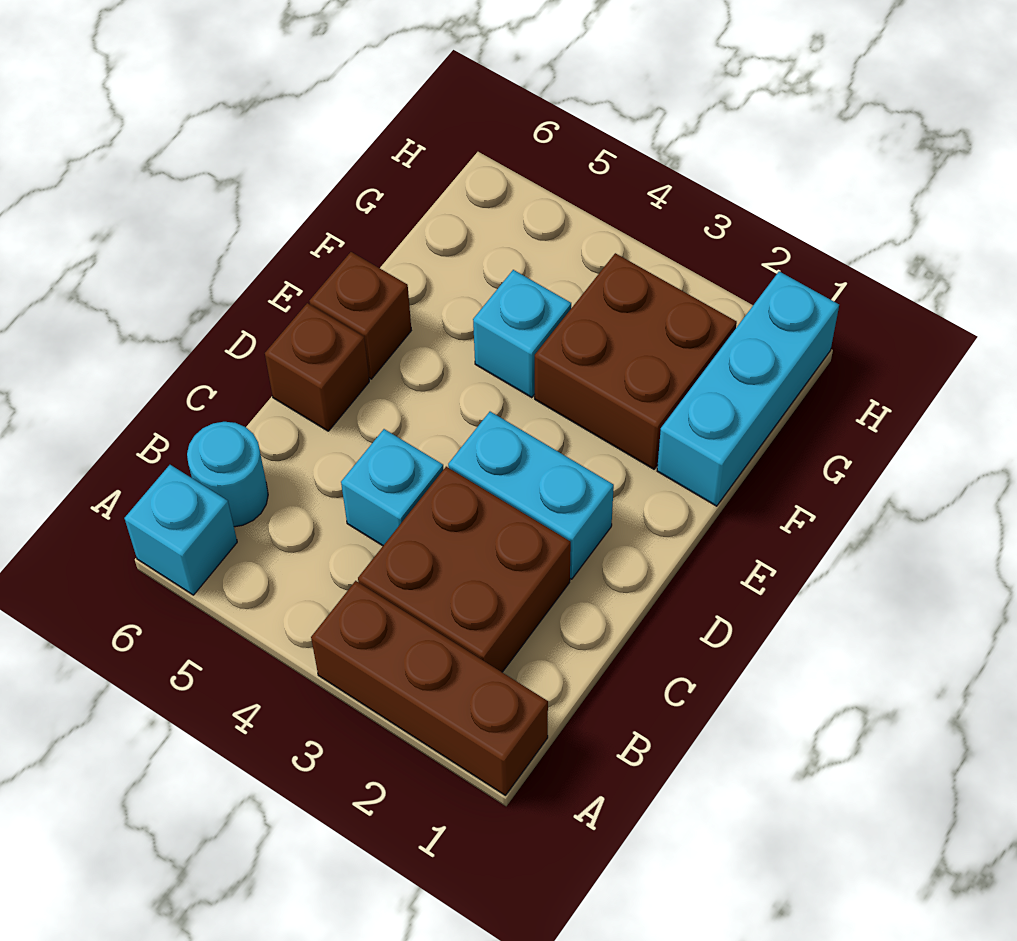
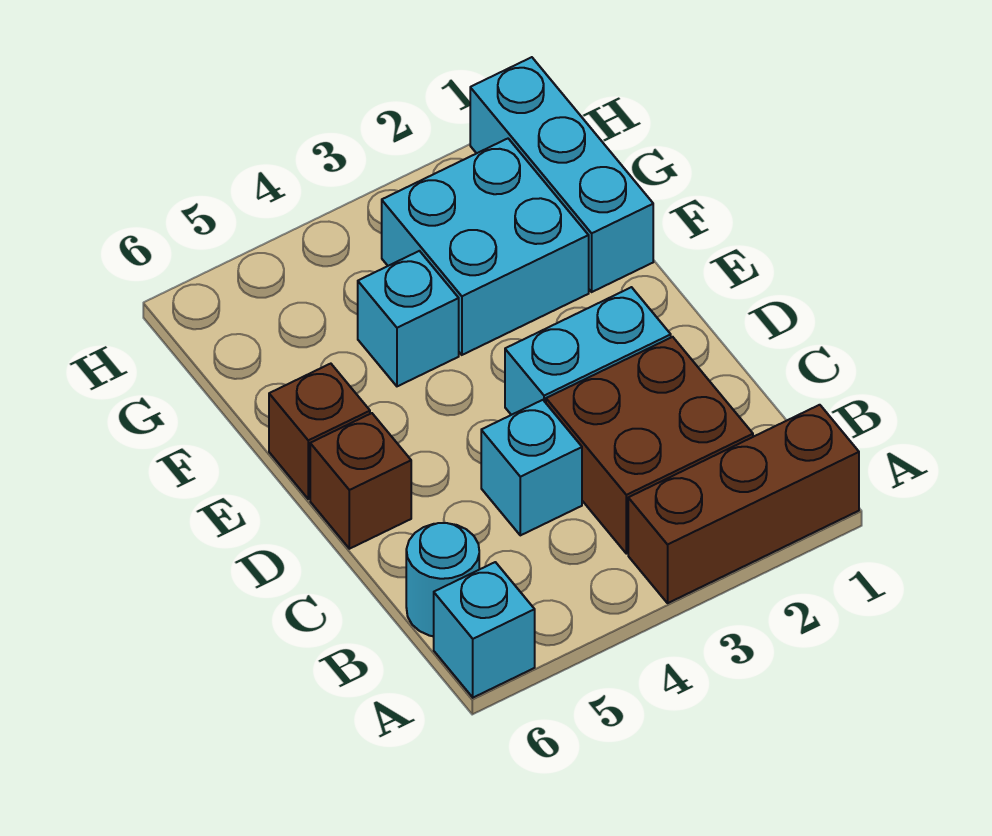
brown brick F2:G3 level 1 -> cyan brick F2:G3 level 1

